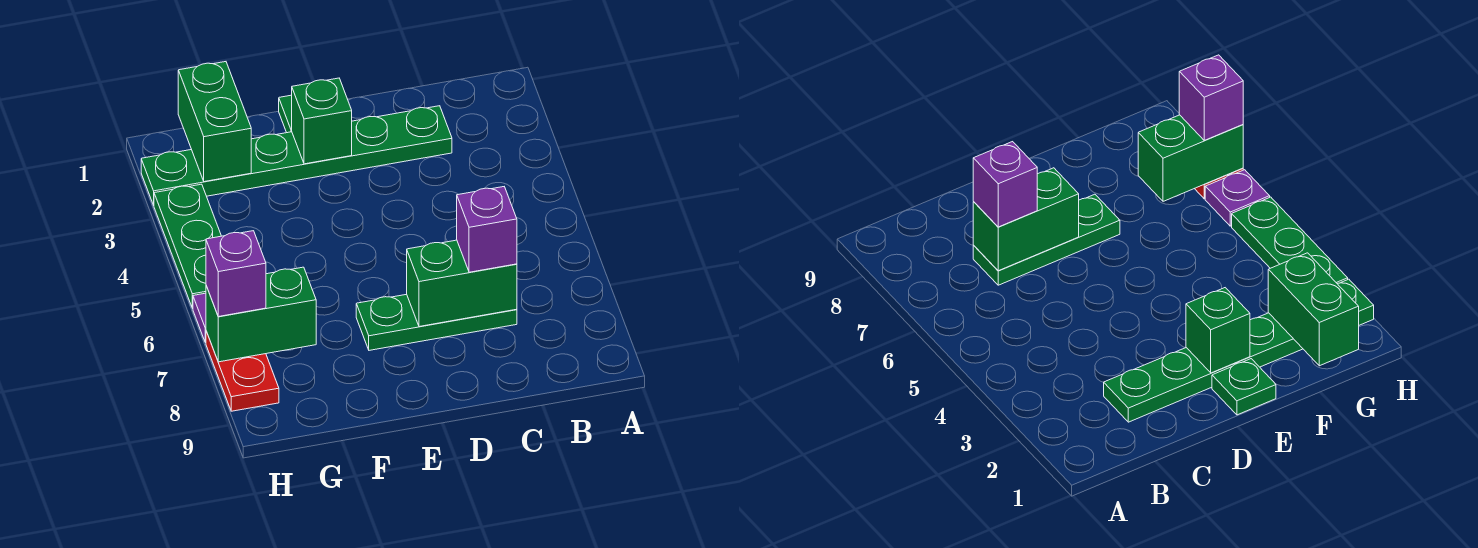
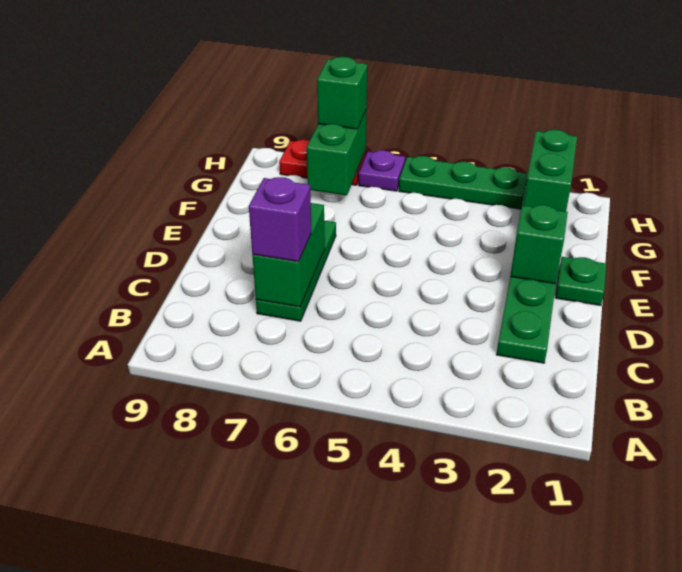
green brick G1:G2 level 2 -> green brick G2:H2 level 2
purple brick H7 level 3 -> green brick H7 level 3

